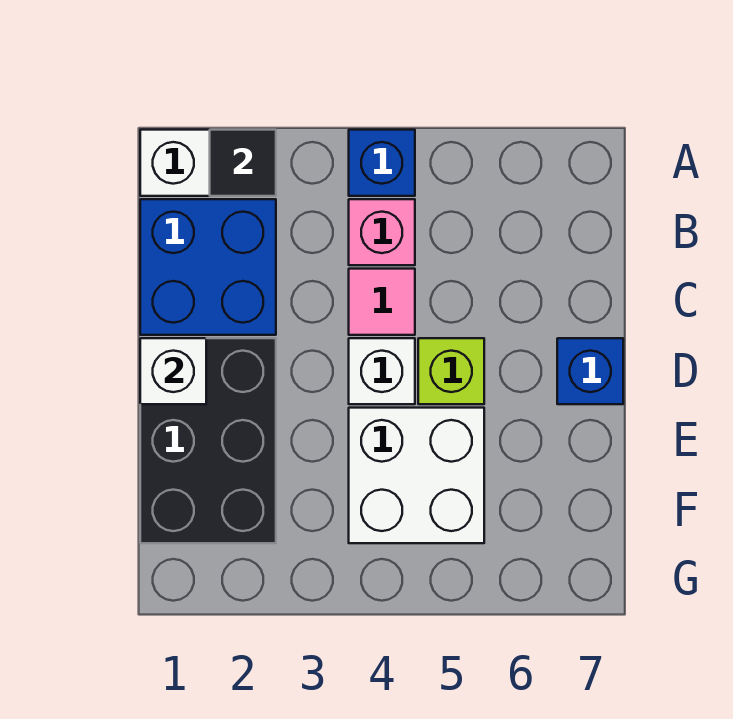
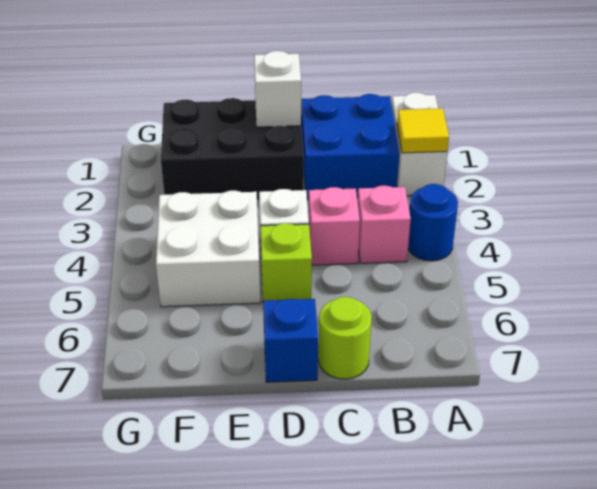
black tile A2 level 2 -> yellow tile A2 level 2
blue brick A4 level 1 -> blue round brick A4 level 1
pink tile C4 level 1 -> pink brick C4 level 1
none -> lime round brick C7 level 1

